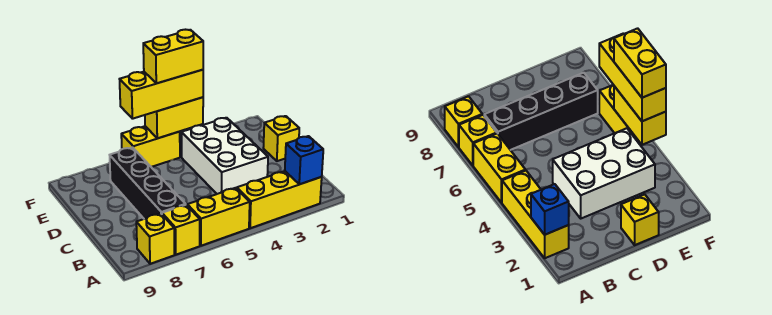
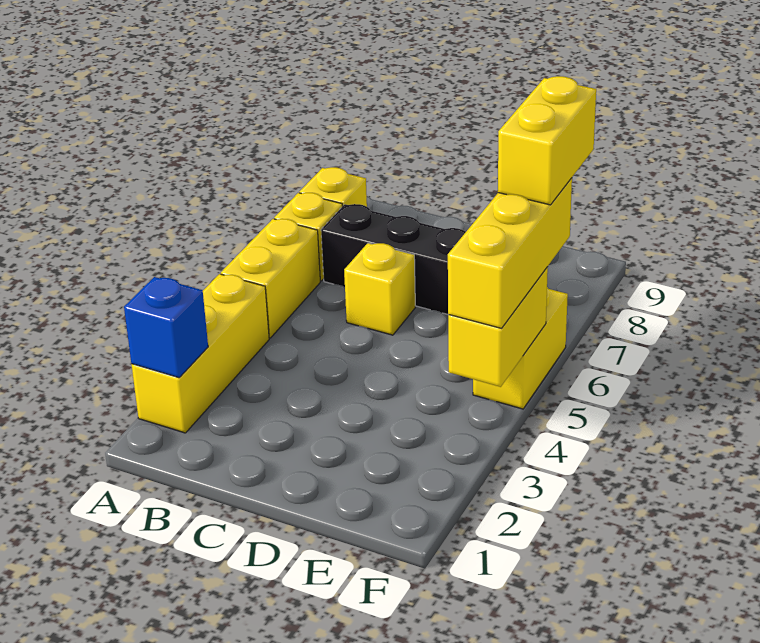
white brick C3:E4 level 1 -> none
yellow brick D1 level 1 -> yellow brick C6 level 1
yellow brick F4:F5 level 4 -> yellow brick F6:F7 level 4

